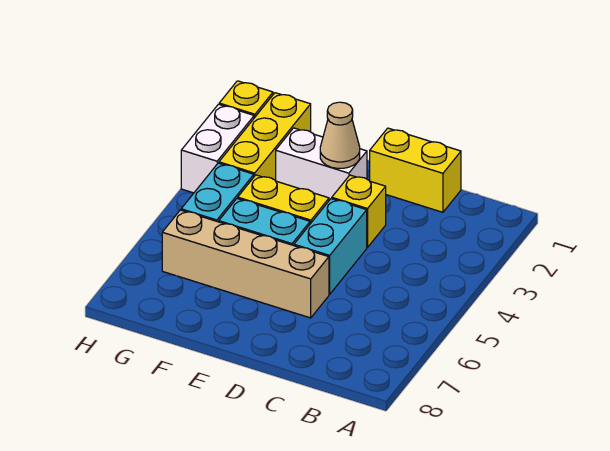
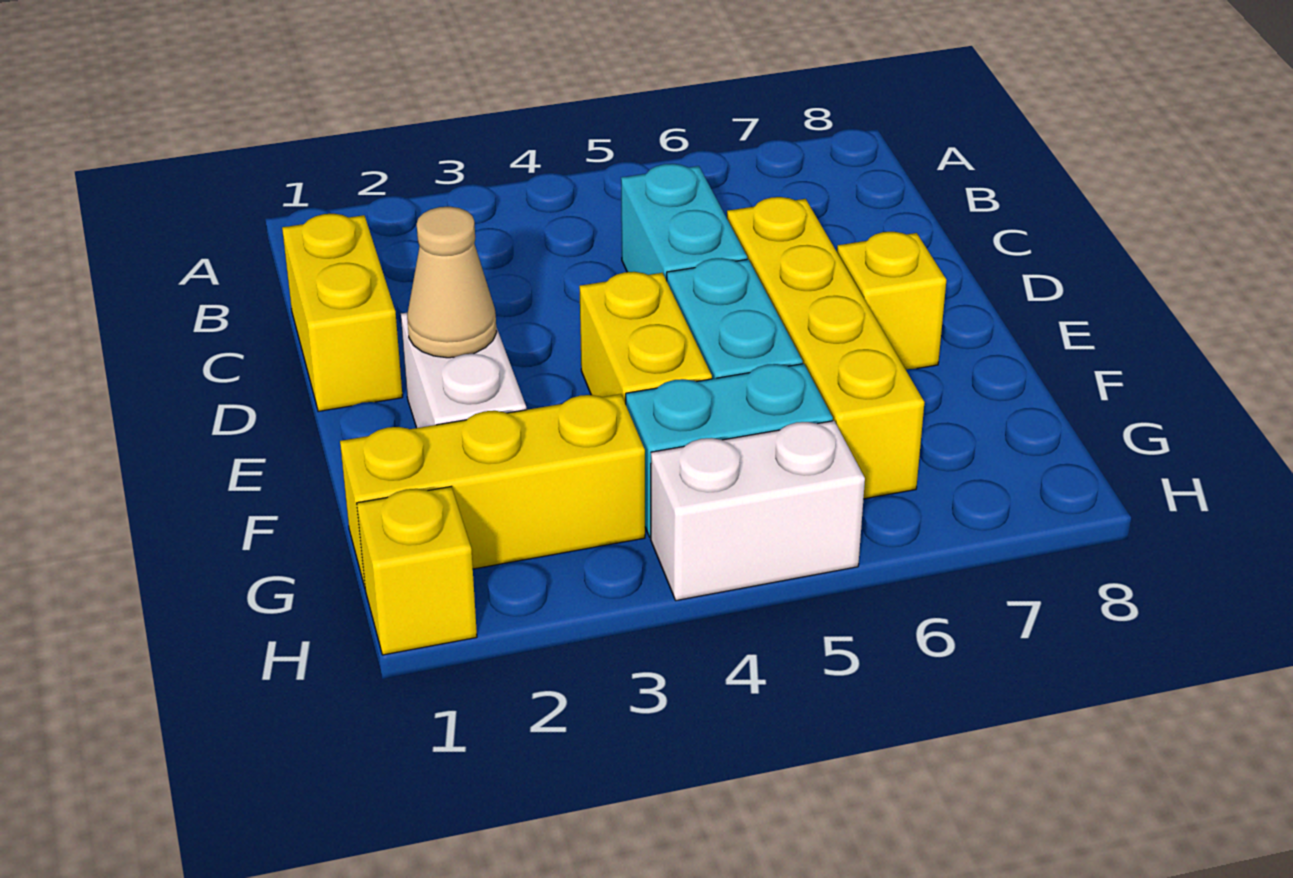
yellow brick D3 level 1 -> yellow brick E7 level 1
cyan brick D4:D5 level 1 -> cyan brick C5:D5 level 1
tan brick D6:G6 level 1 -> yellow brick D6:G6 level 1
white brick H2:H3 level 1 -> white brick H4:H5 level 1

